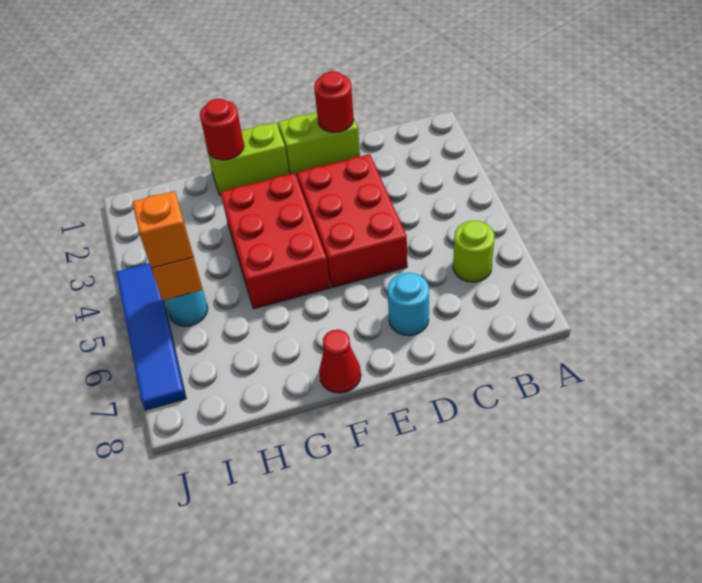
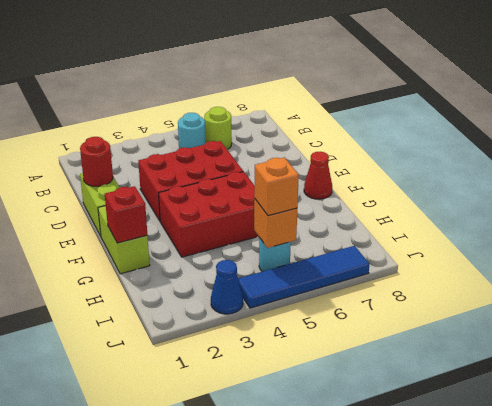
cyan round brick D7 level 1 -> cyan round brick B5 level 1
red round brick G1 level 2 -> red brick G1 level 2
none -> blue cone J3 level 1

